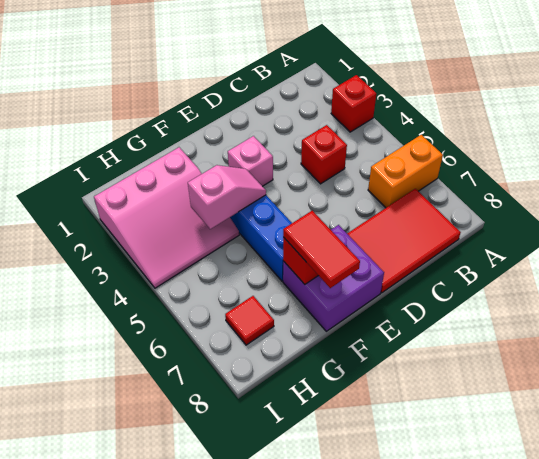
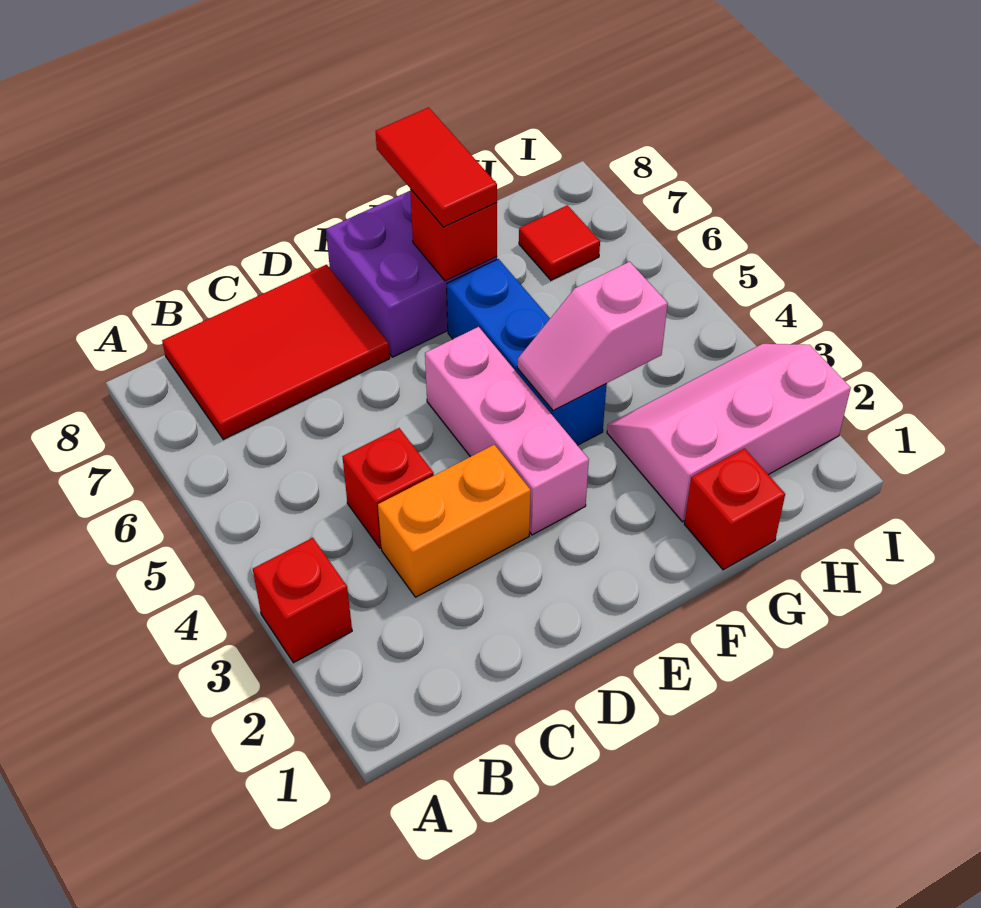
orange brick A6:B6 level 1 -> orange brick C3:D3 level 1
pink brick E3 level 1 -> pink brick E3:E5 level 1
none -> red brick G1 level 1
pink slope G2:I4 level 1 top 2 -> pink slope G2:I3 level 1 top 2

